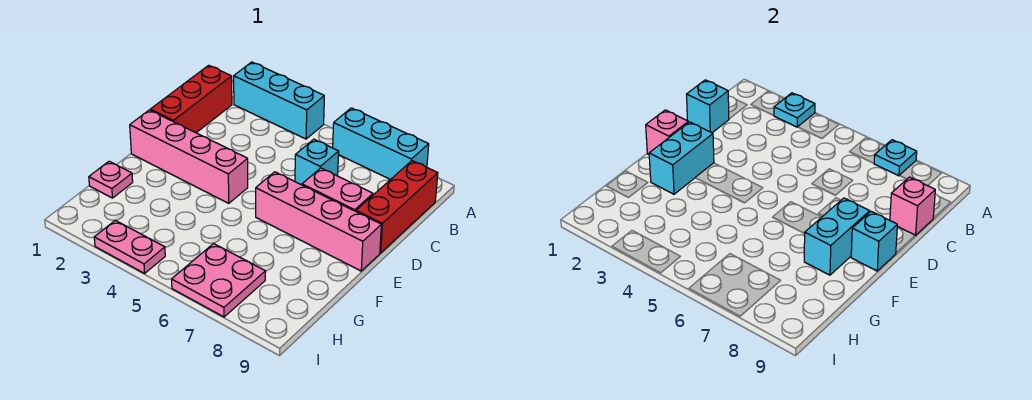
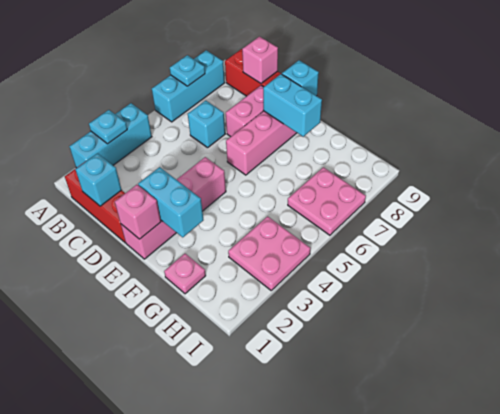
pink plate I3:I4 level 1 -> pink plate H3:I4 level 1

